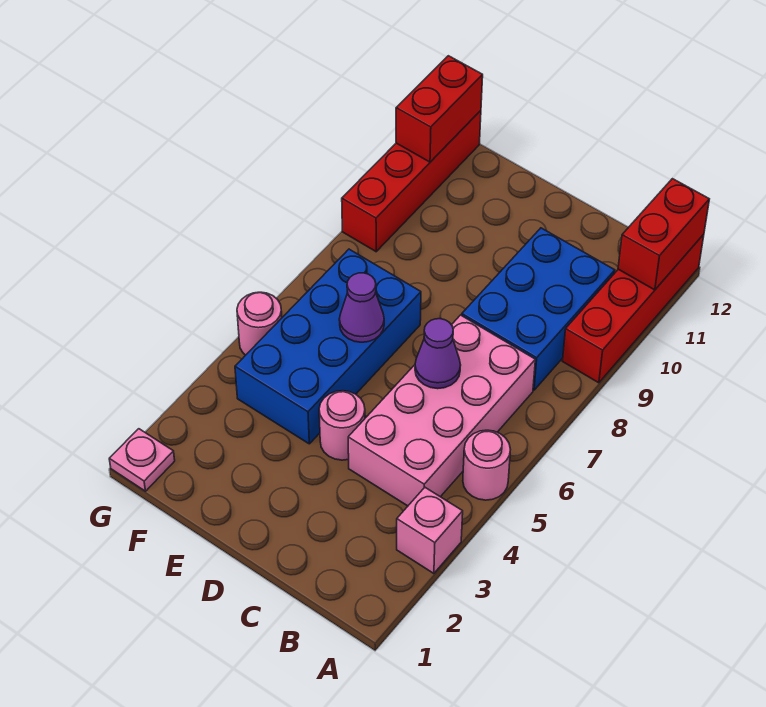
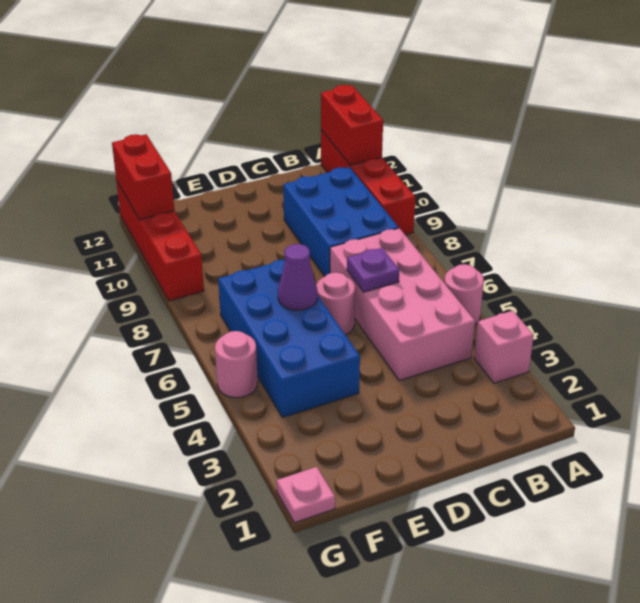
purple cone C6 level 2 -> purple plate C6 level 2
pink round brick D4 level 1 -> pink round brick D6 level 1

